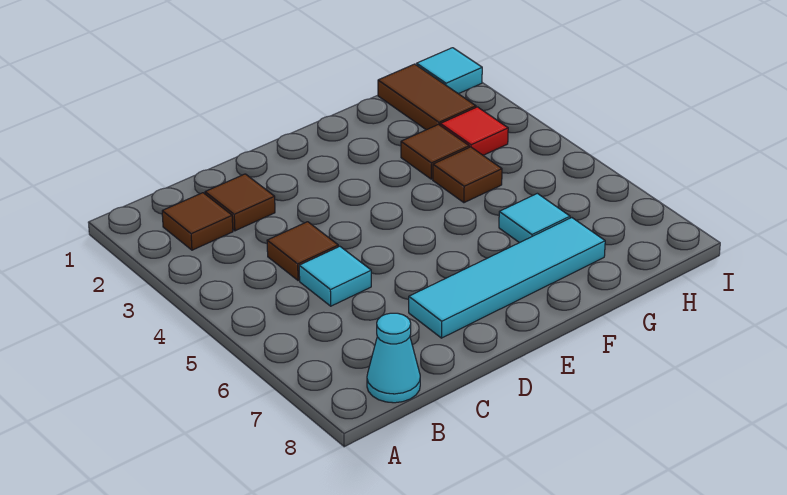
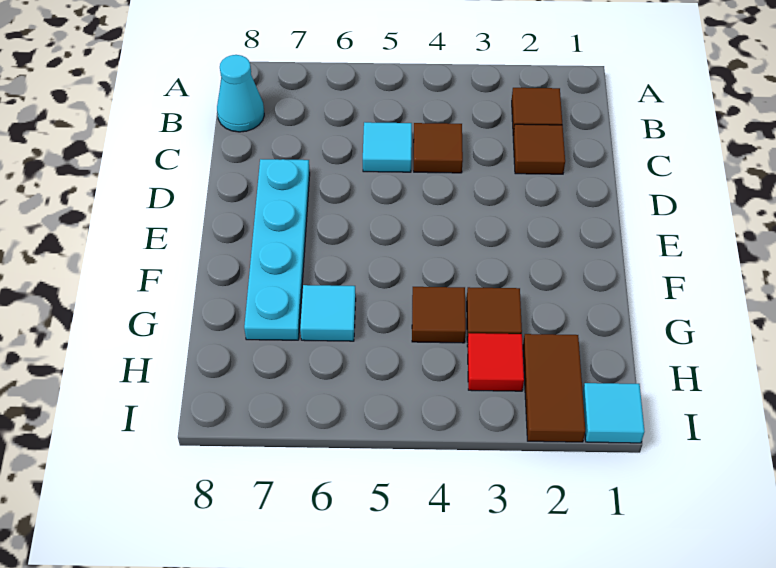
cyan tile D7:G7 level 1 -> cyan plate D7:G7 level 1
brown tile H1:H2 level 1 -> brown tile H2:I2 level 1

